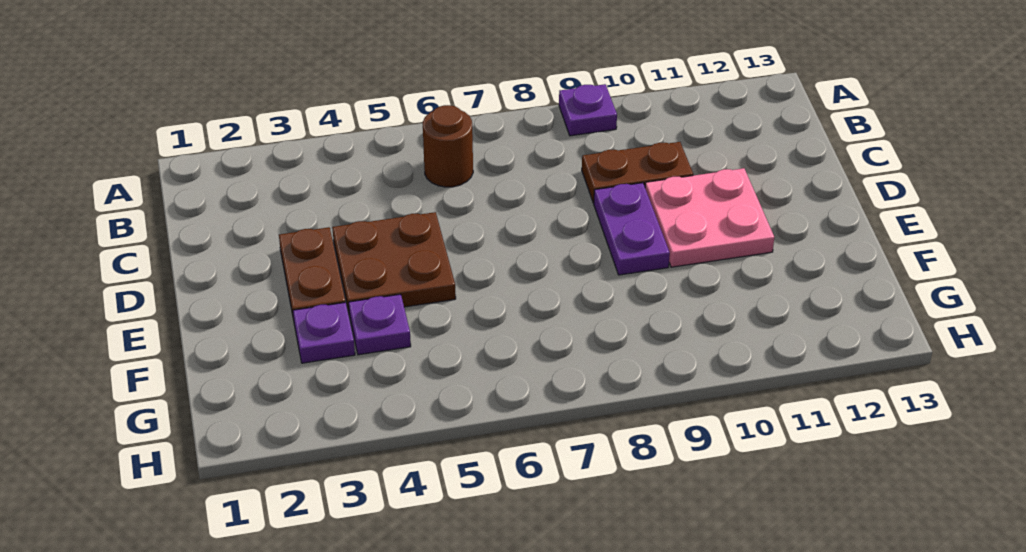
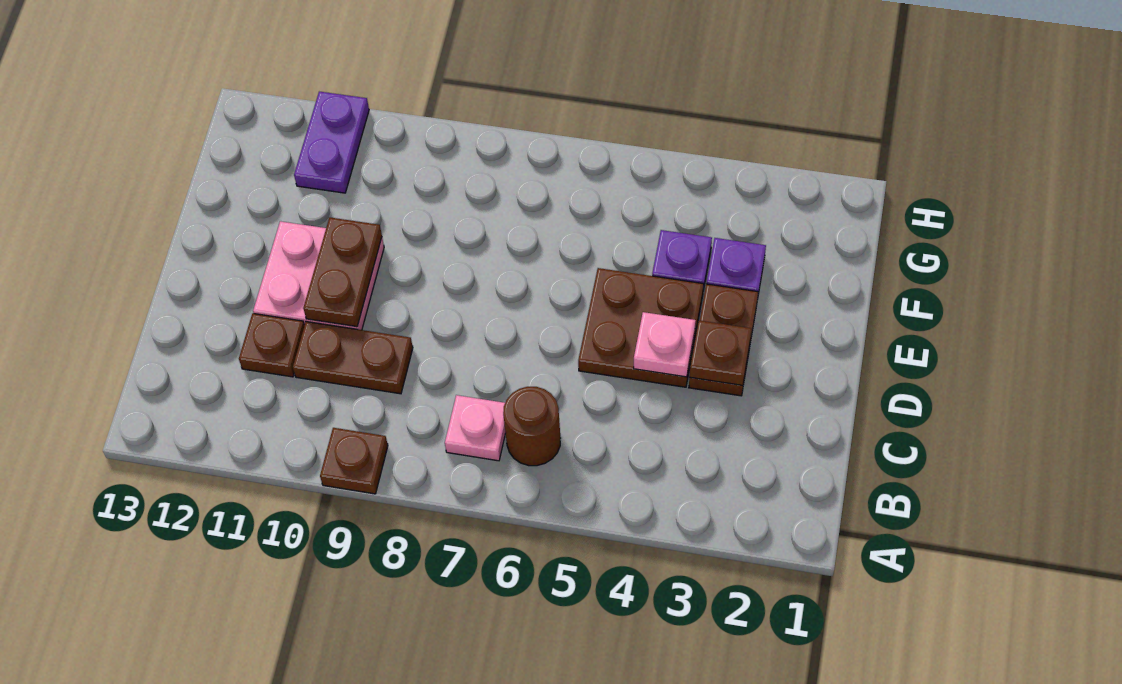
purple plate A9 level 1 -> brown plate A9 level 1
none -> pink plate B7 level 1
none -> brown plate C11 level 1
none -> brown plate D3 level 2
none -> pink plate D4 level 2
purple plate D9:E9 level 1 -> purple plate G11:H11 level 1
none -> brown plate D10:E10 level 2

